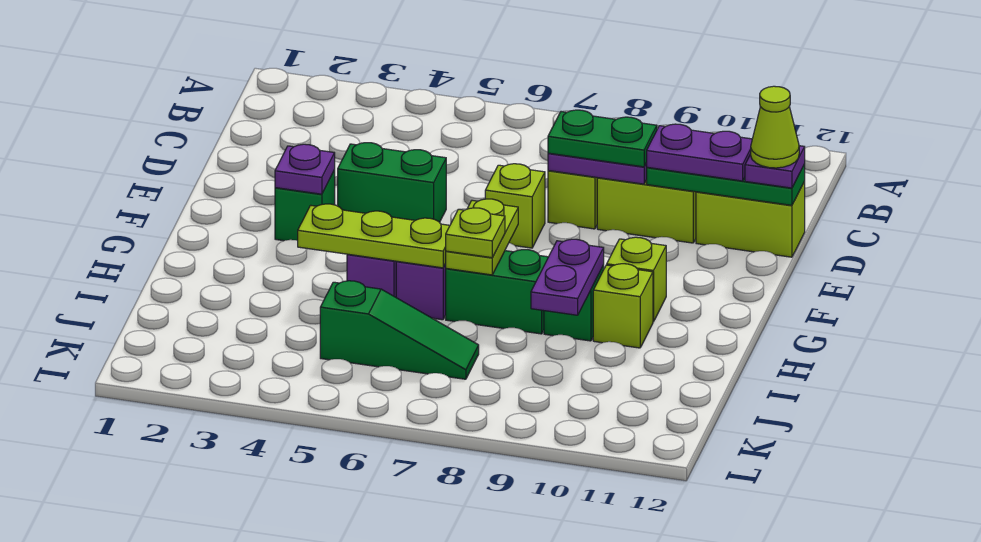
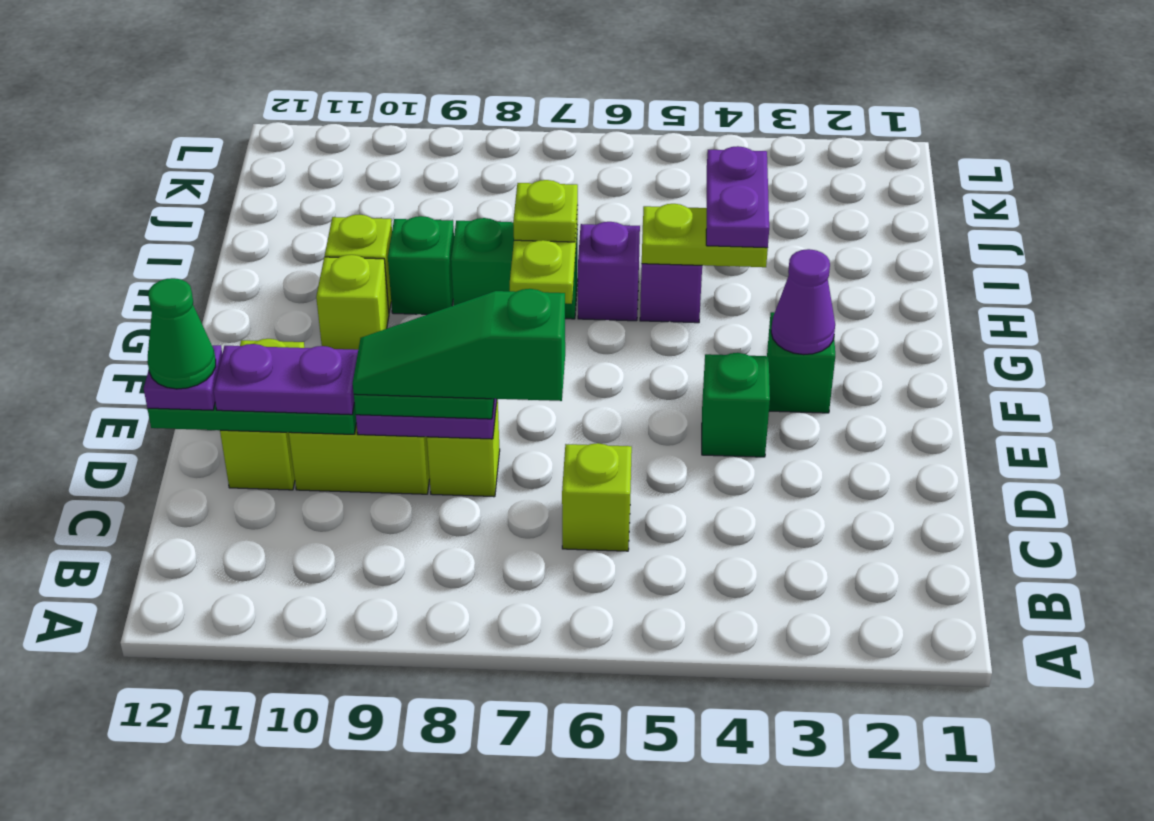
lime brick D11:D12 level 1 -> lime brick D11:E11 level 1
lime cone D12 level 4 -> green cone D12 level 4
green brick E4:E5 level 1 -> green brick E4 level 1
lime brick E7 level 1 -> lime brick C6 level 1
purple plate F3 level 2 -> purple cone F3 level 2
lime plate H4:H6 level 2 -> lime plate H4:H5 level 2
purple plate H9:I9 level 2 -> purple plate H4:I4 level 3
green slope J5:J7 level 1 top 5 -> green slope D7:D9 level 4 top 7

